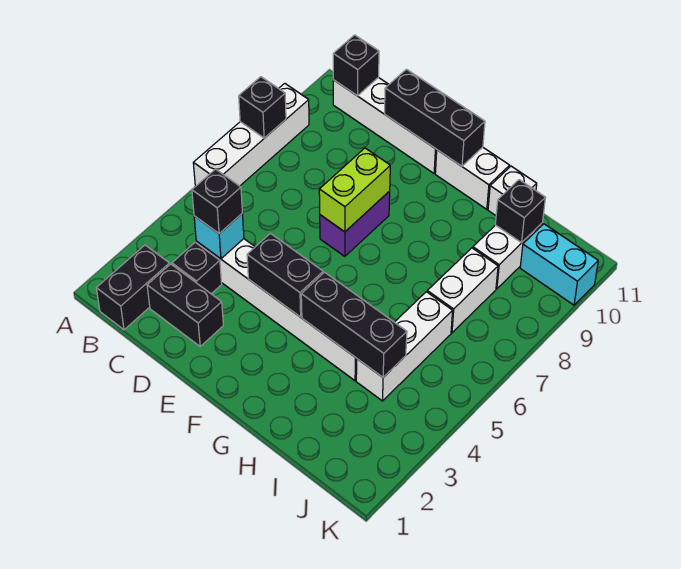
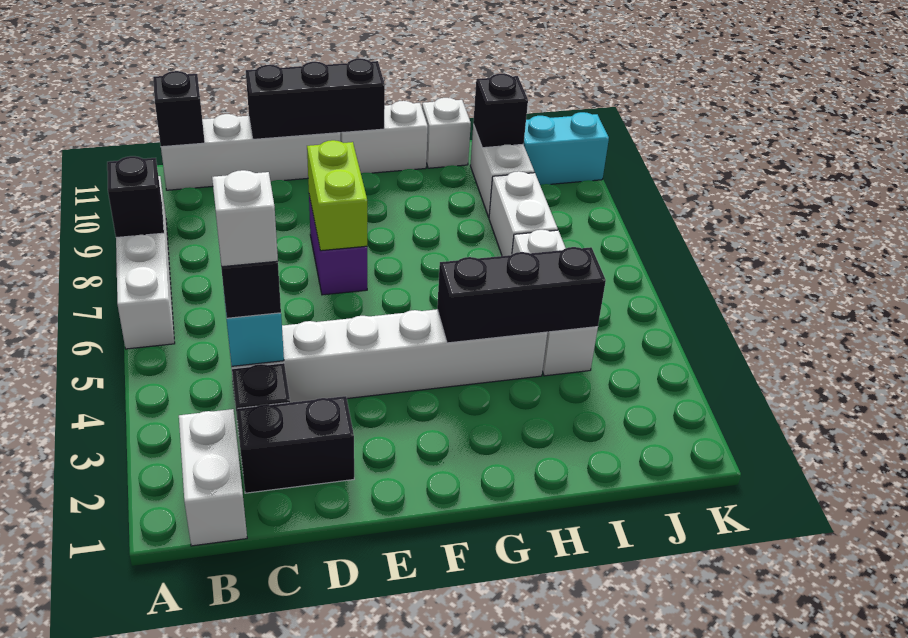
black brick B1:B2 level 1 -> white brick B1:B2 level 1
none -> white brick C4 level 4
black brick E4:F4 level 2 -> none

